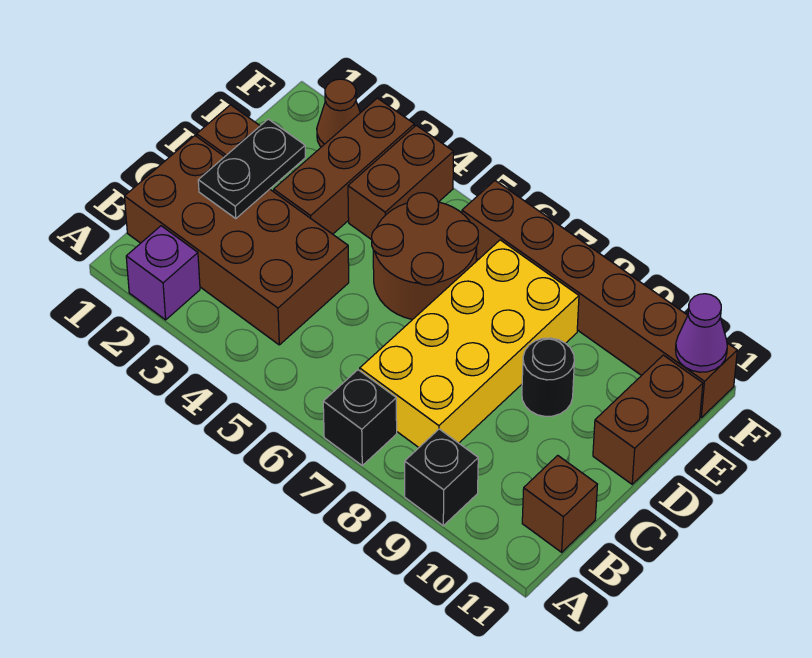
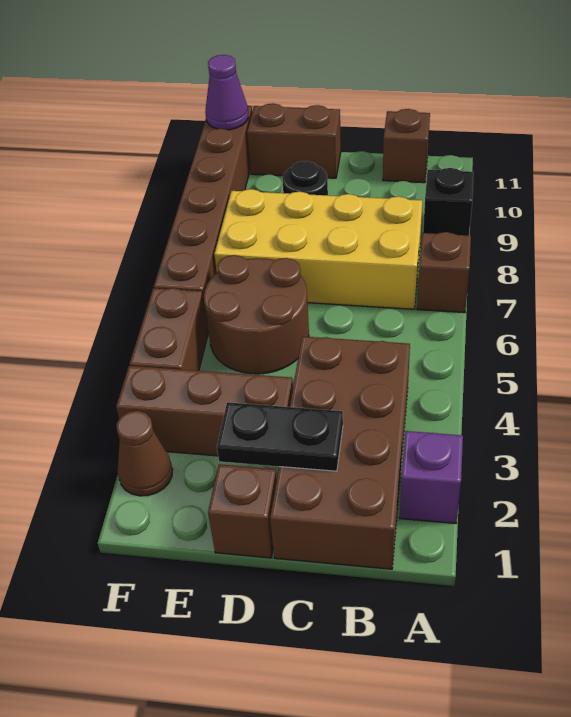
black brick A7 level 1 -> brown brick A7 level 1
brown brick E4:F4 level 1 -> brown brick F4:F5 level 1

